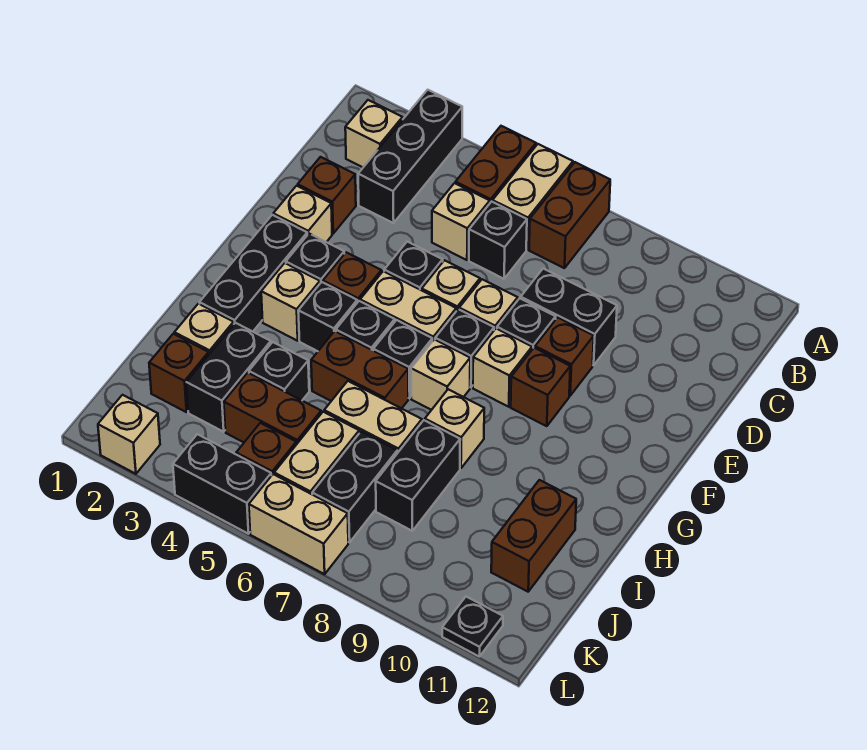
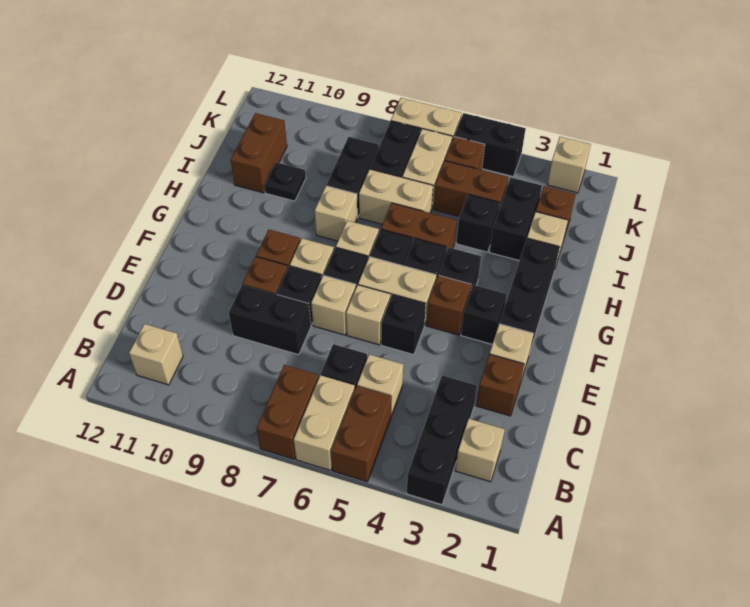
tan brick G3 level 1 -> tan brick B11 level 1
black plate L11 level 1 -> black plate I10 level 1

